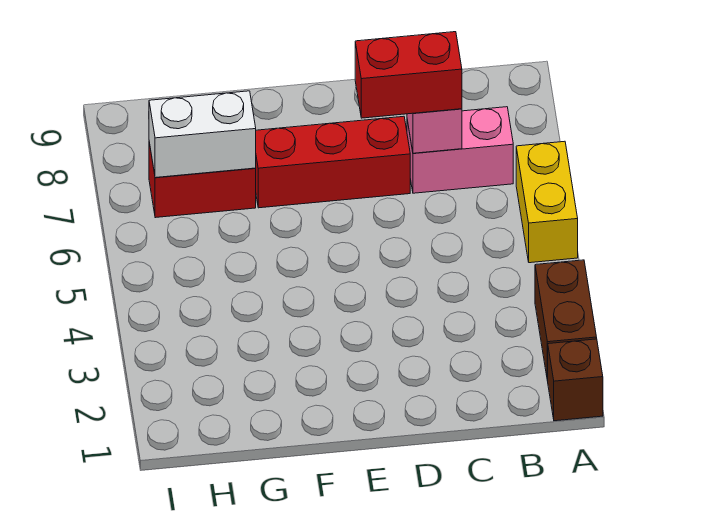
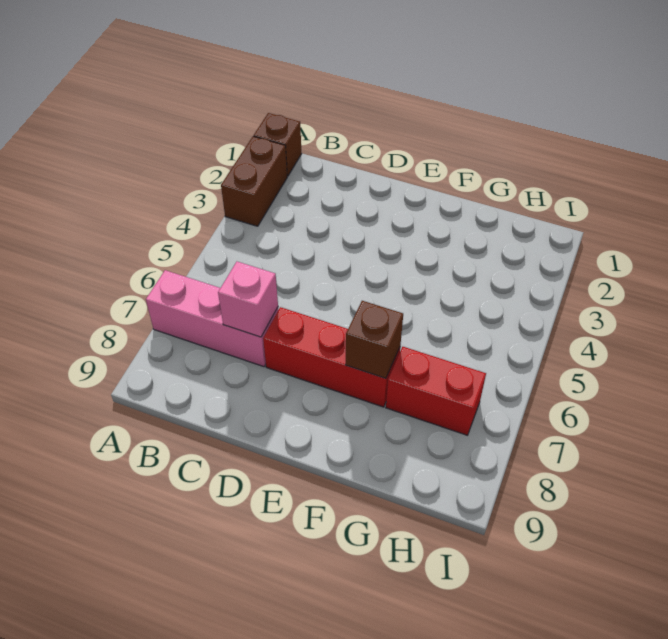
yellow brick A5:A6 level 1 -> none
pink brick B7:C7 level 1 -> pink brick A7:C7 level 1
red brick C7:D7 level 3 -> none
none -> brown brick F7 level 2
white brick G7:H7 level 2 -> none

